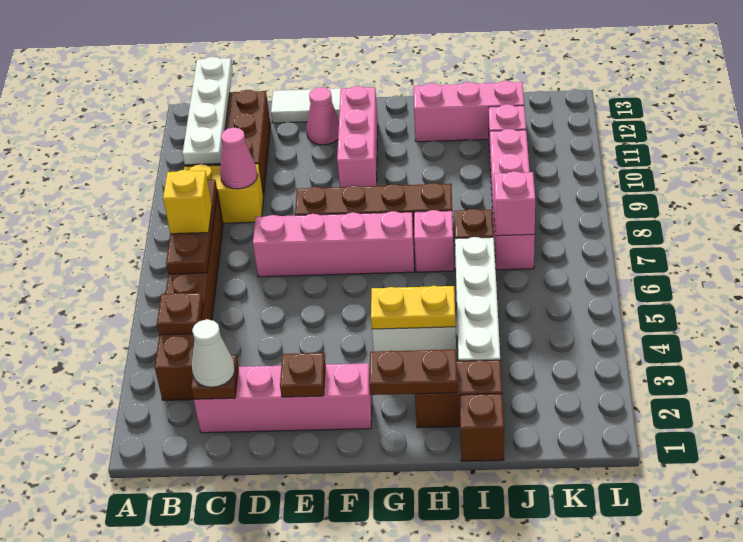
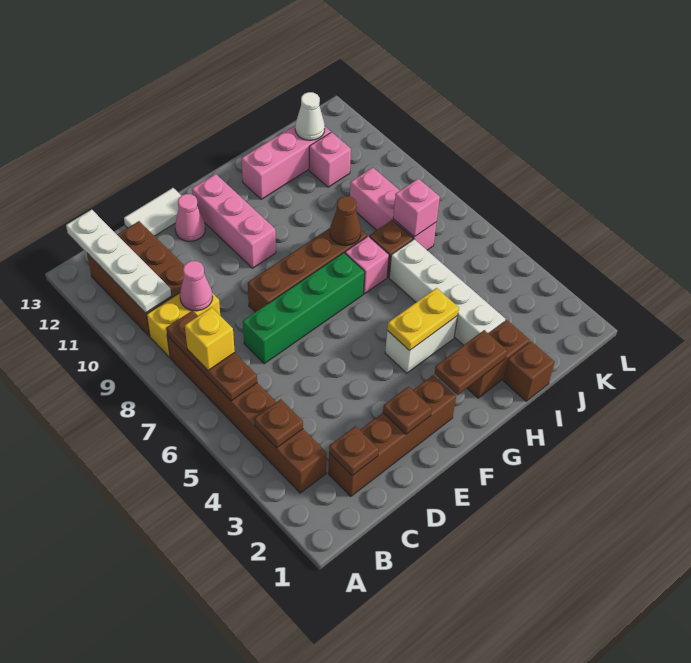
pink brick C2:F2 level 1 -> brown brick C2:F2 level 1
white cone C2 level 3 -> white cone J12 level 2
pink brick D7:G7 level 1 -> green brick D7:G7 level 1
none -> brown cone H8 level 2
pink brick J7:J10 level 1 -> pink brick J7:J9 level 1

